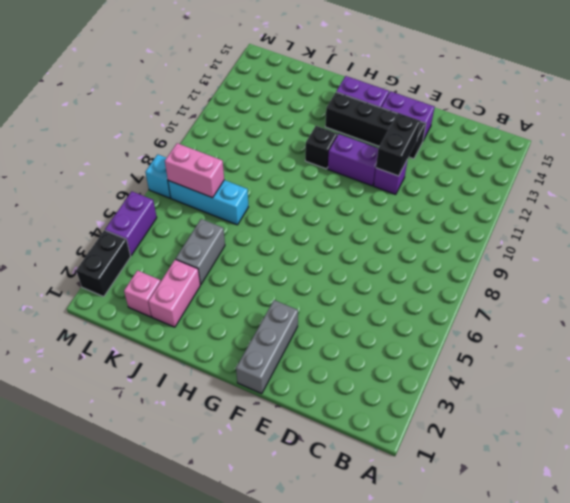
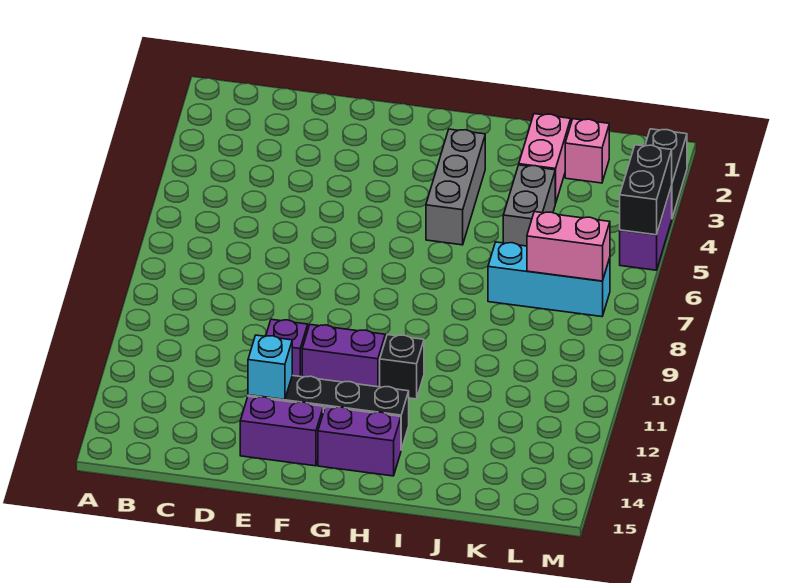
black brick E11:E12 level 2 -> black brick M4:M5 level 2
grey brick F1:F3 level 1 -> grey brick H3:H5 level 1
cyan brick M7 level 1 -> cyan brick E13 level 2

